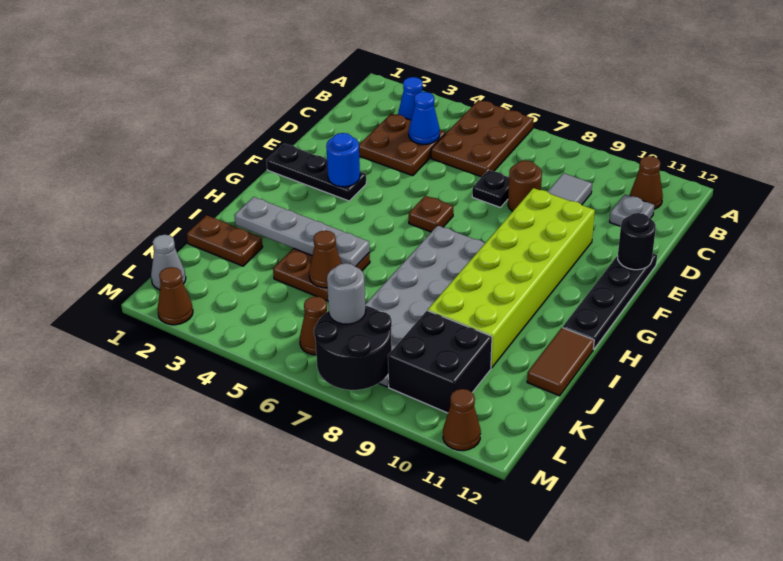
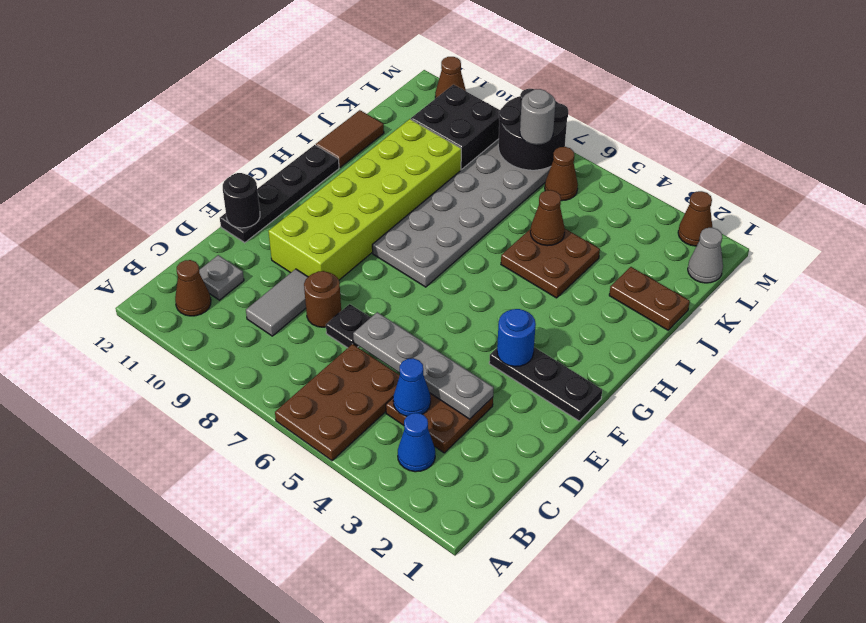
brown plate F6 level 1 -> none
grey plate I2:I5 level 2 -> grey plate D3:D6 level 2

